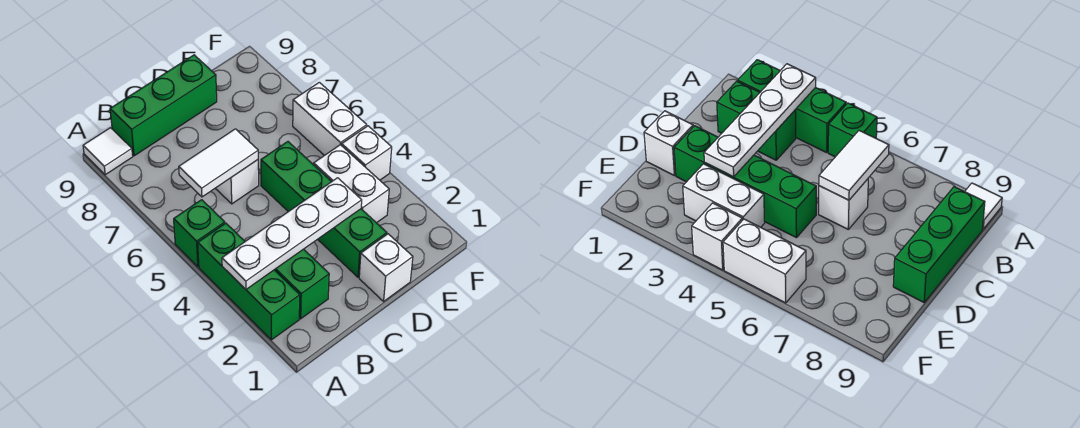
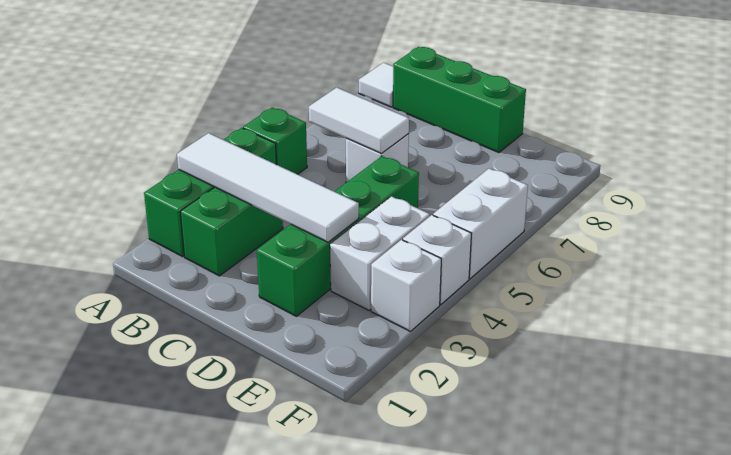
white plate A3:D3 level 2 -> white tile A3:D3 level 2
white brick D1 level 1 -> white brick F3 level 1

